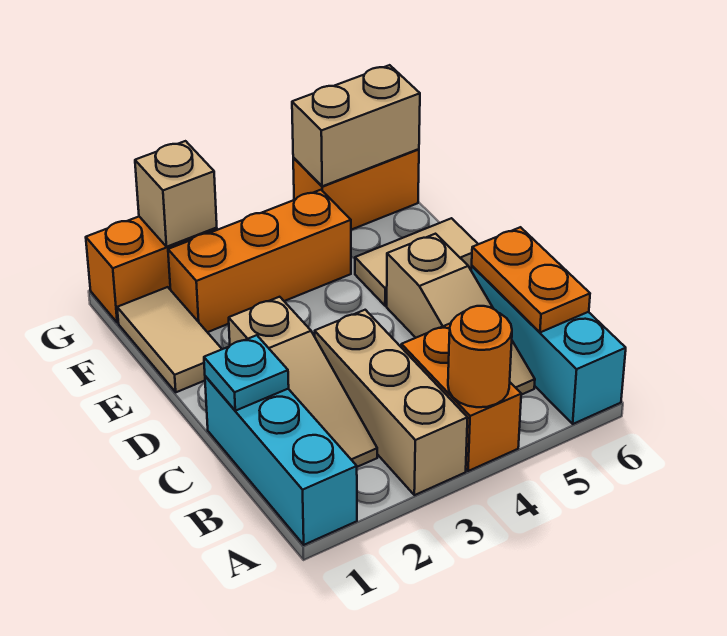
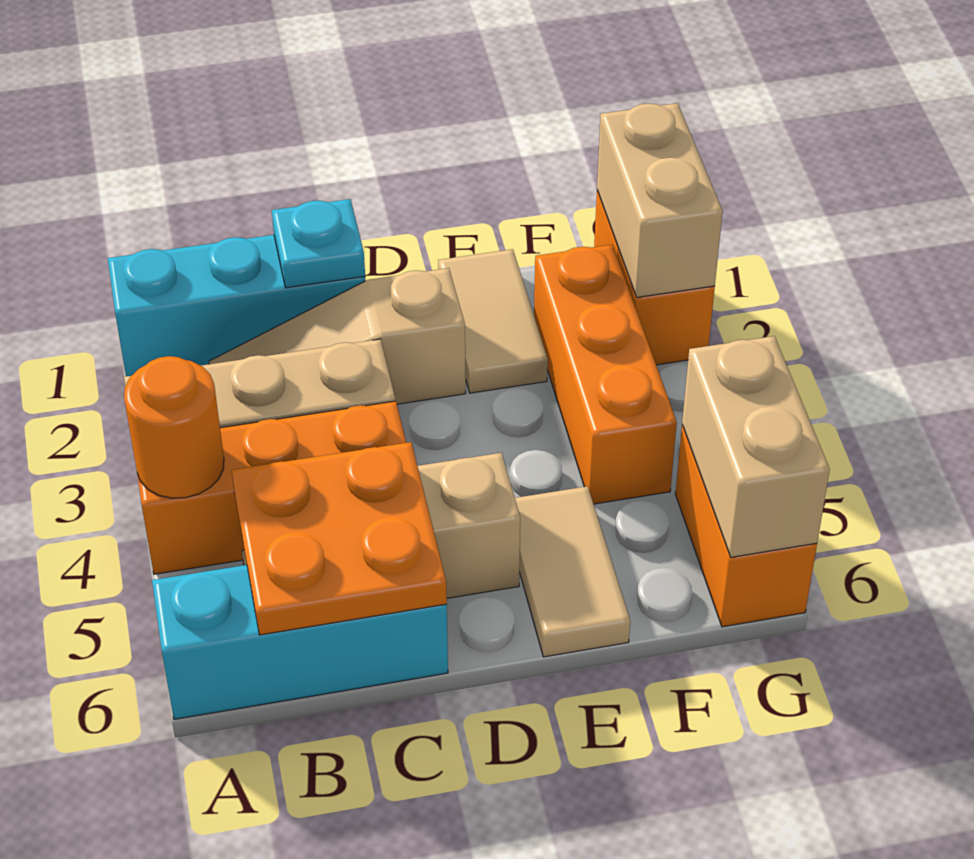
orange brick A4:B4 level 1 -> orange brick A4:C4 level 1
orange plate B6:C6 level 2 -> orange plate B5:C6 level 2
tan tile E1:F1 level 1 -> tan tile E1:E2 level 1
tan brick G2 level 2 -> tan brick G1:G2 level 2

